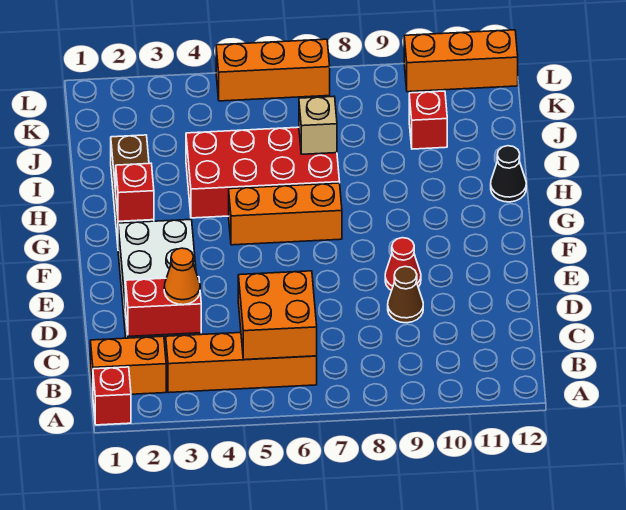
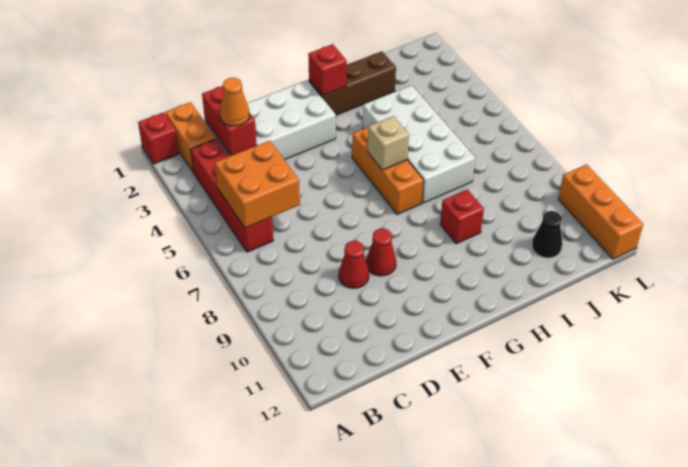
orange brick B3:B6 level 1 -> red brick B3:B6 level 1
brown cone D9 level 1 -> red cone D9 level 1
red brick H4:I7 level 1 -> white brick H4:I7 level 1
black cone H12 level 1 -> black cone J11 level 1
tan brick I7 level 2 -> tan brick G6 level 2
red brick J10 level 1 -> red brick H9 level 1
orange brick L5:L7 level 1 -> none

